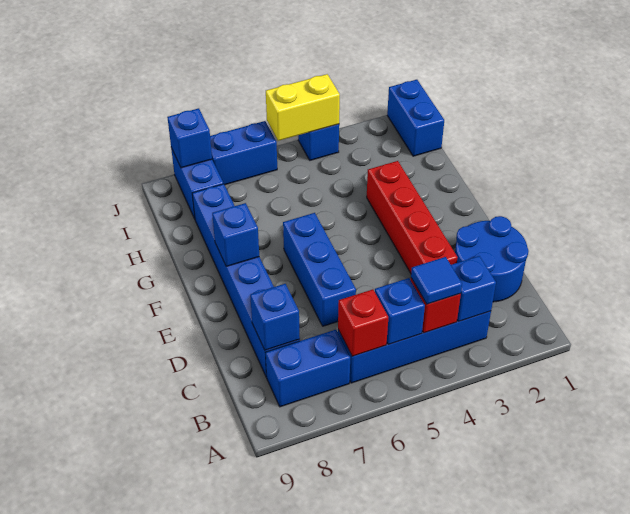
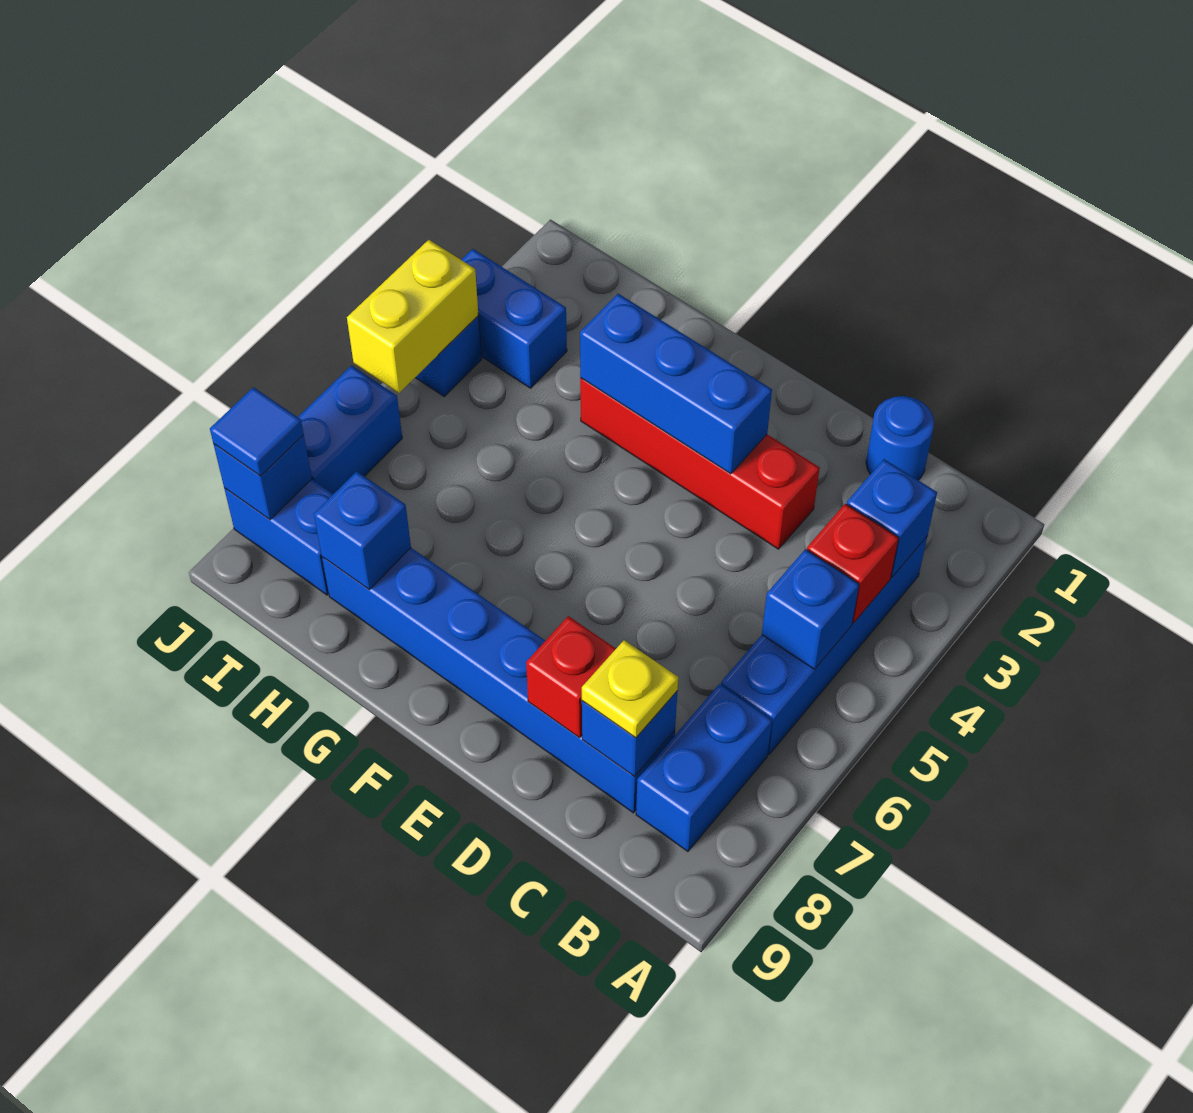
blue tile B4 level 3 -> blue tile J8 level 3
red brick B6 level 2 -> red brick D8 level 2
blue round brick C1:D2 level 1 -> blue round brick C1 level 1
none -> yellow plate C8 level 3
blue brick D6:F6 level 1 -> blue brick E3:G3 level 2
blue brick F8 level 2 -> blue brick H8 level 2
blue brick I1:J1 level 1 -> blue brick I3:J3 level 1

